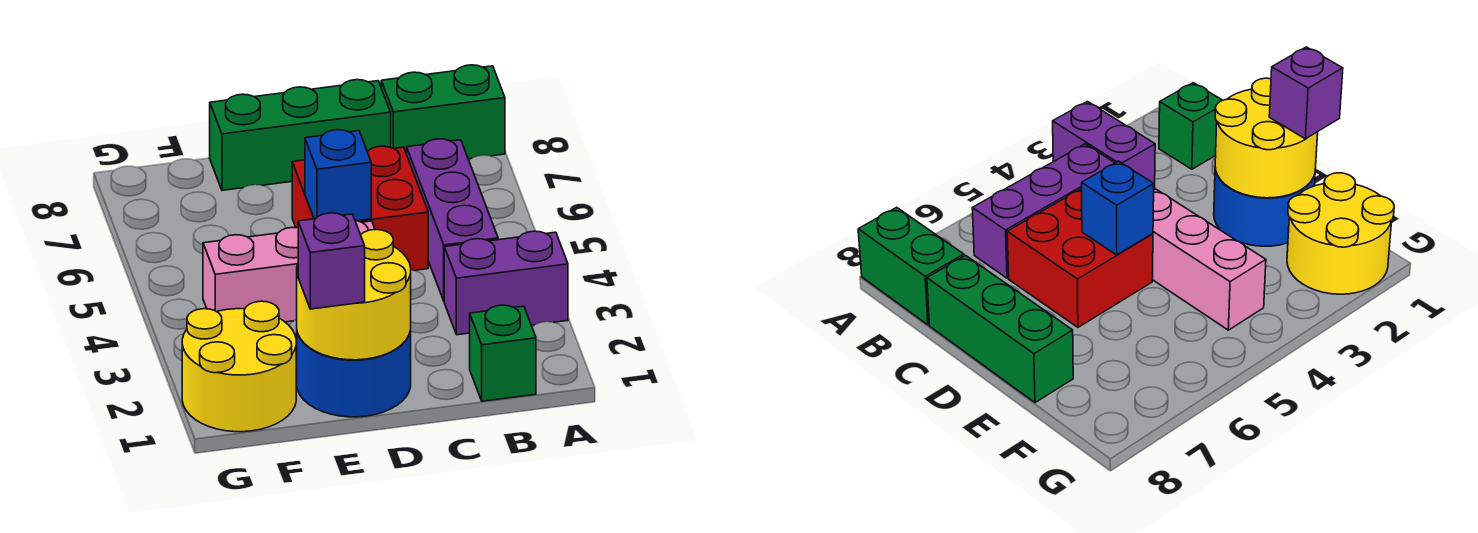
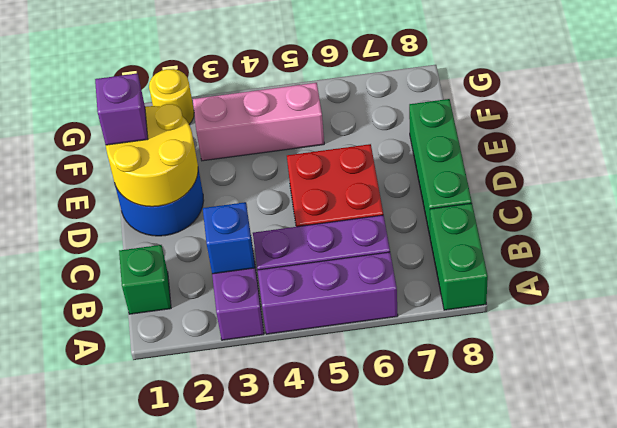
none -> purple brick A4:A6 level 1
pink brick D4:F4 level 1 -> pink brick F3:F5 level 1
blue brick D5 level 2 -> blue brick B3 level 2
yellow round brick F1:G2 level 1 -> yellow round brick G2 level 1

